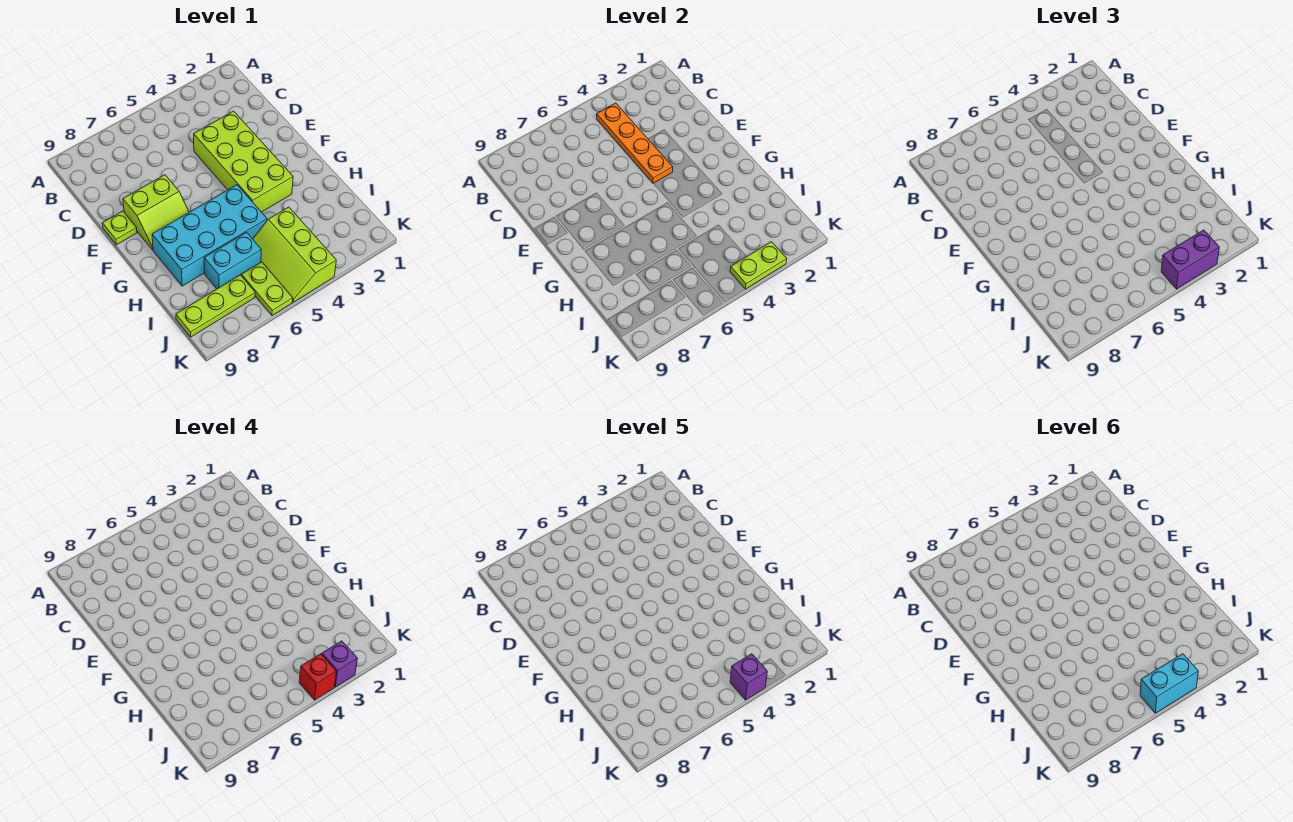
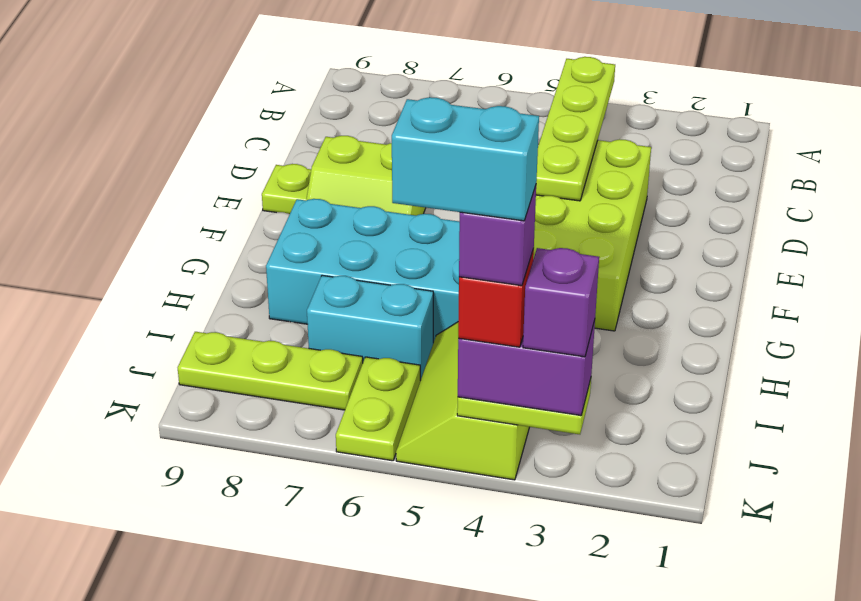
orange plate B4:E4 level 2 -> lime plate B4:E4 level 2

